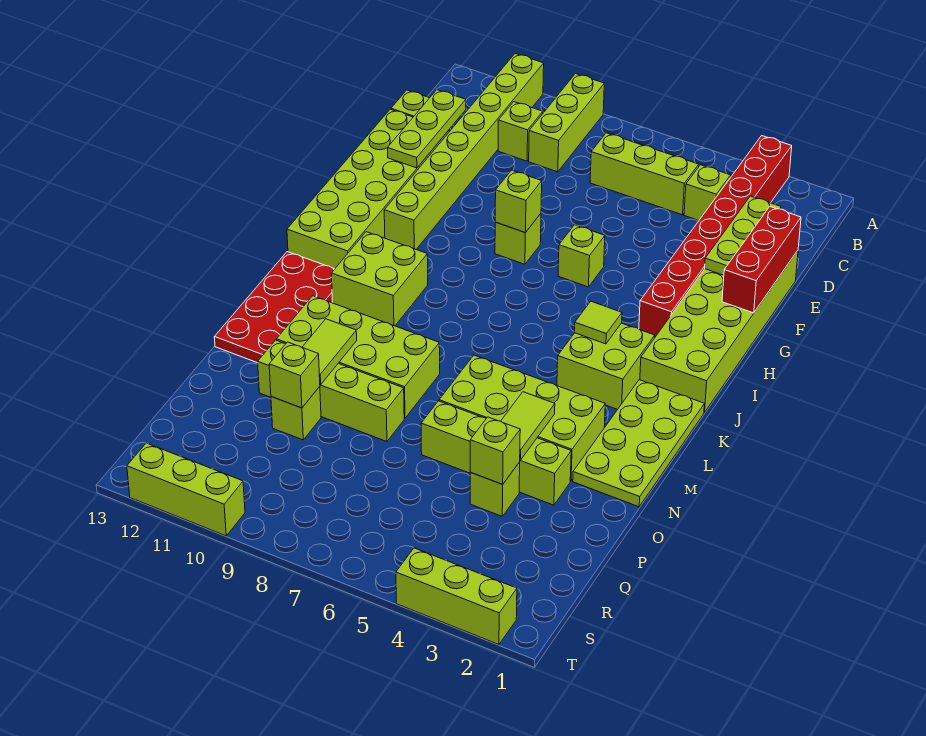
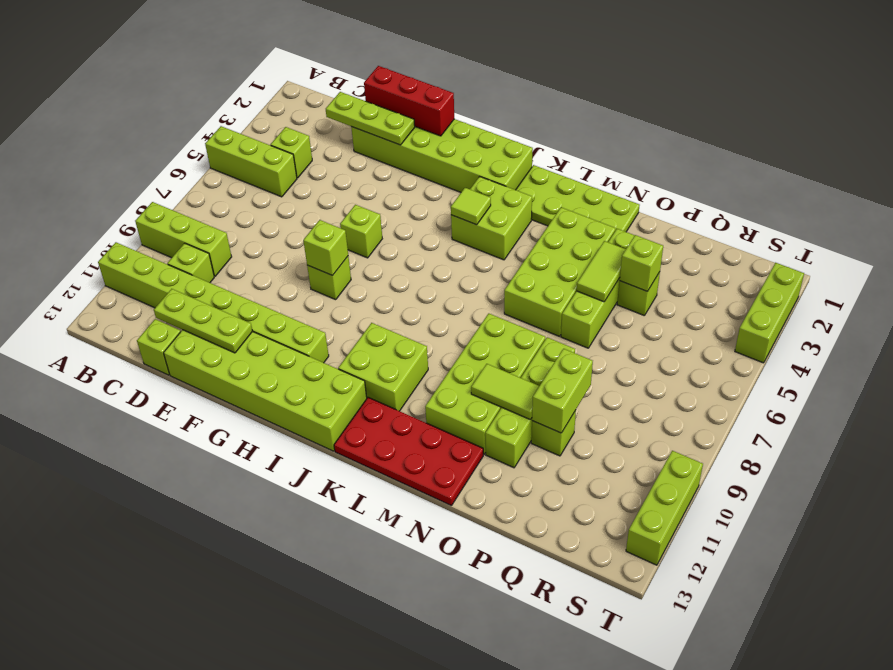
red brick A3:H3 level 1 -> none
lime brick C5:C7 level 1 -> lime brick A5:C5 level 1
lime tile N4:O4 level 2 -> lime tile O4:O5 level 2
lime brick P10 level 2 -> lime brick P9:P10 level 2

